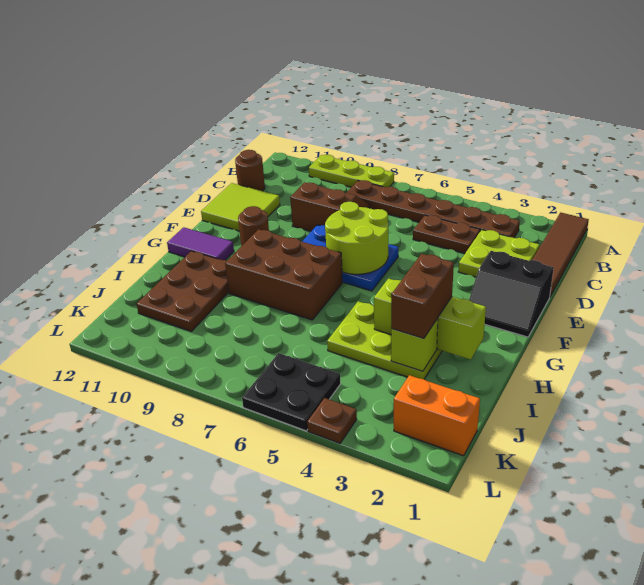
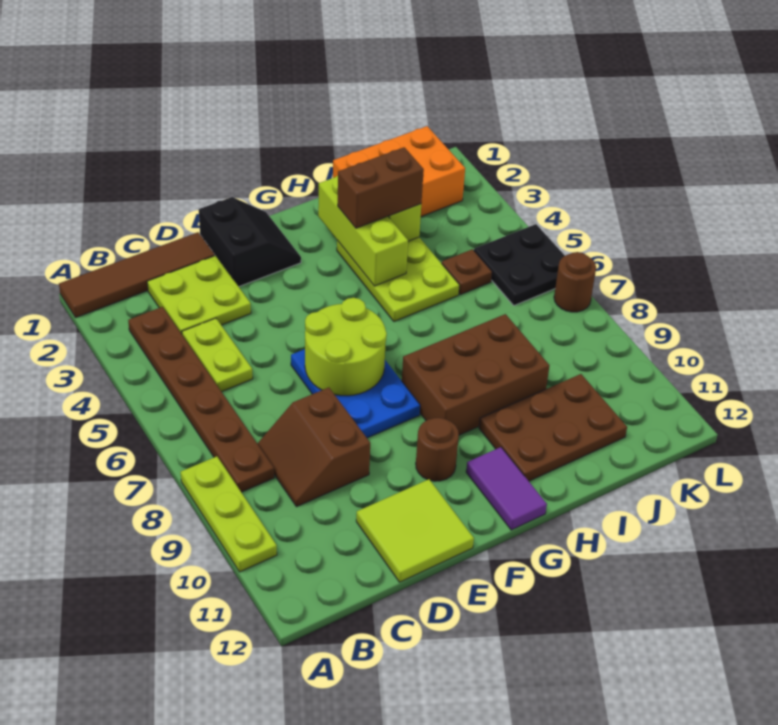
brown plate C4:C5 level 1 -> lime plate C4:C5 level 1
brown round brick C12 level 1 -> brown round brick L7 level 1
brown brick G7:H9 level 1 -> brown brick G8:I9 level 1
orange brick K1:K2 level 1 -> orange brick I1:K2 level 1
brown plate L4 level 1 -> brown plate J5 level 1

